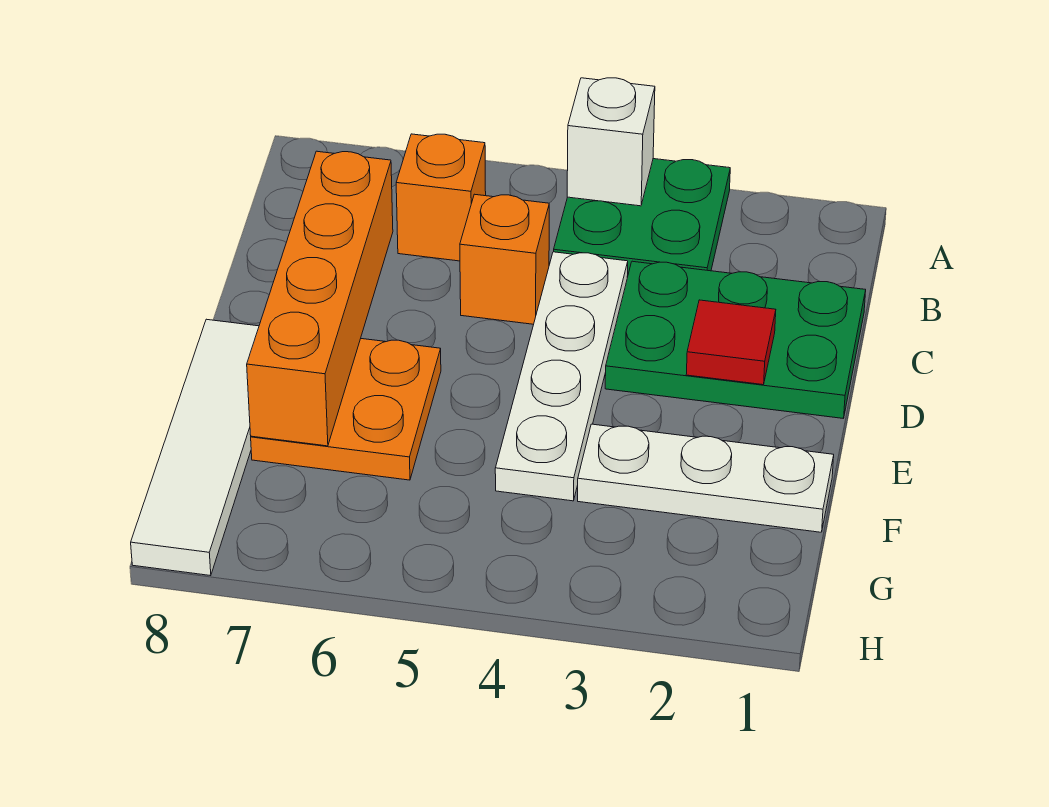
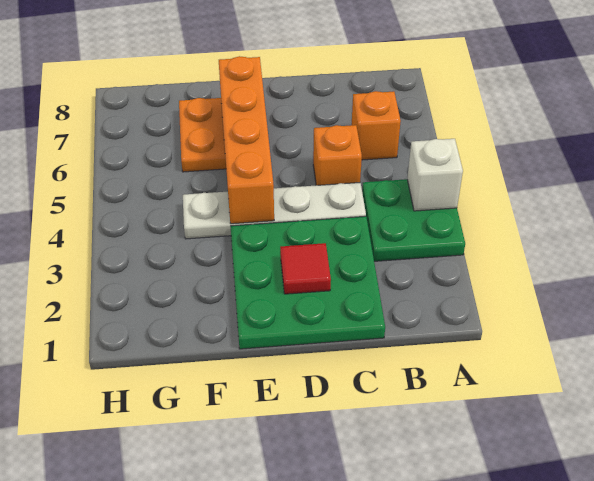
green plate C1:D3 level 1 -> green plate C1:E3 level 1
orange brick C7:F7 level 2 -> orange brick E4:E7 level 2
white tile E8:H8 level 1 -> none
white plate F1:F3 level 1 -> none

